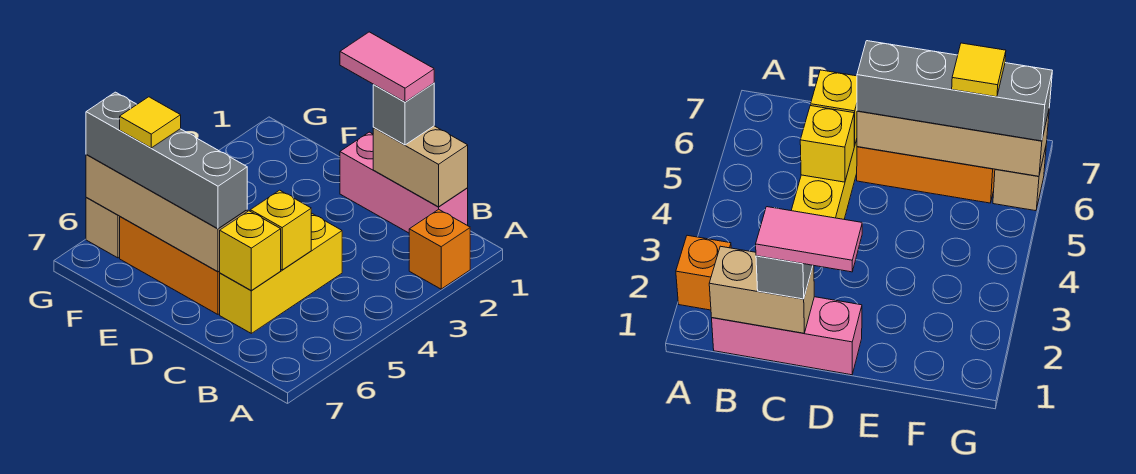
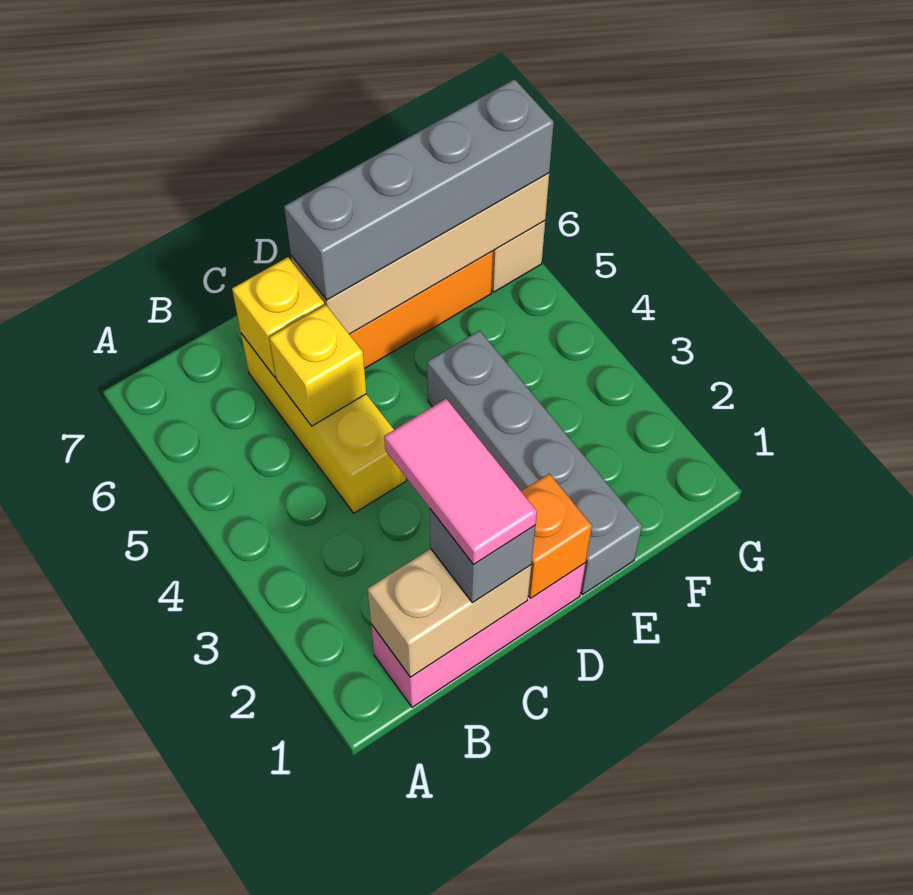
orange brick A2 level 1 -> orange brick D1 level 2
pink tile C1:D1 level 4 -> pink tile C1:C2 level 4
none -> grey brick E1:E4 level 1
yellow tile F6 level 4 -> none

